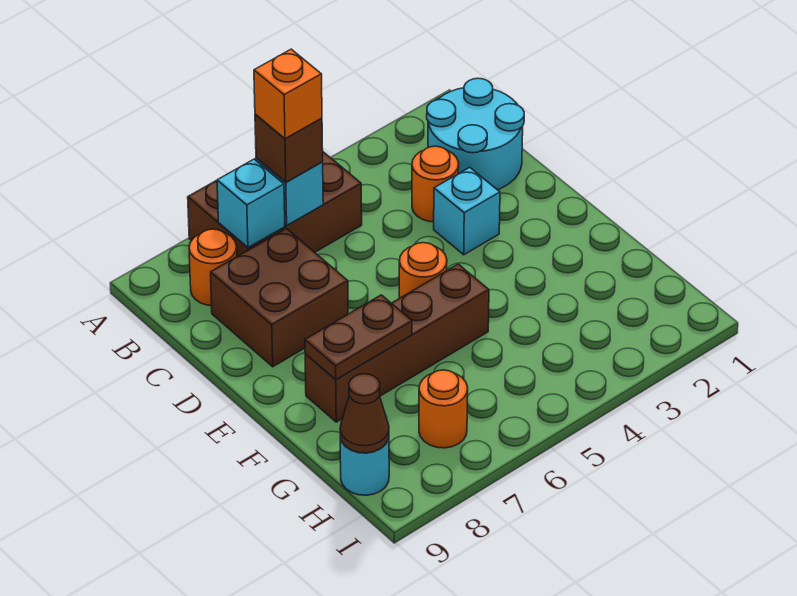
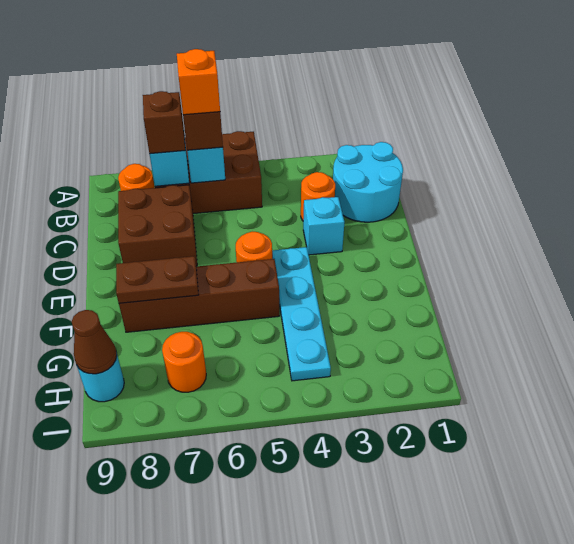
none -> brown brick B7 level 3
none -> cyan plate E4:H4 level 1

